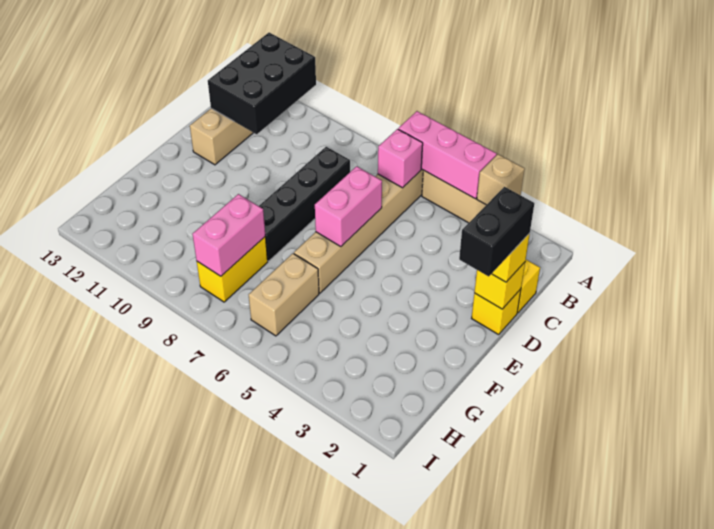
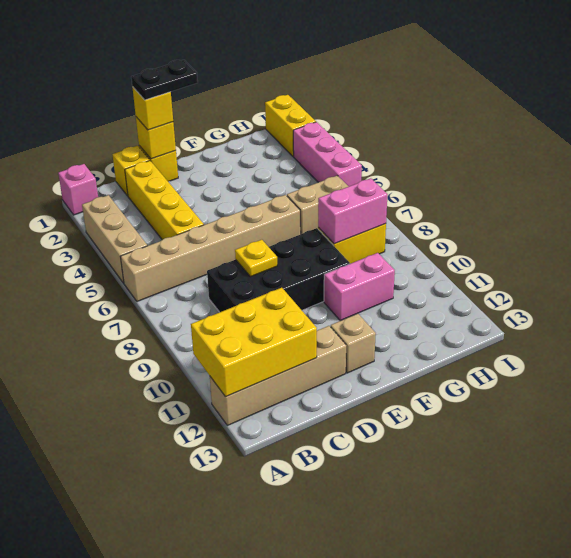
tan brick A3 level 2 -> tan brick E12 level 1
pink brick A4:A6 level 2 -> pink brick I3:I5 level 1
black brick A11:C12 level 2 -> yellow brick A11:C12 level 2
pink brick B6 level 2 -> pink brick A1 level 1
none -> yellow brick C2:C5 level 1
black brick C8:F8 level 1 -> black brick C8:F9 level 1
black brick D1:E1 level 4 -> black plate D1:E1 level 4
pink brick D6:E6 level 2 -> pink brick F10:G10 level 1
none -> yellow plate D8 level 2
none -> yellow brick I1:I2 level 1

